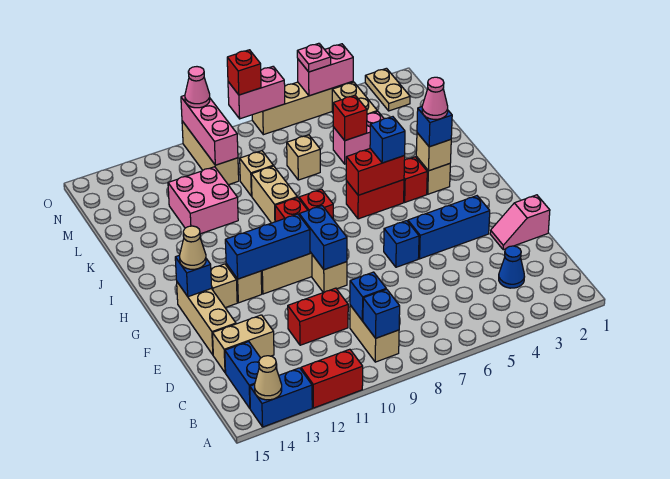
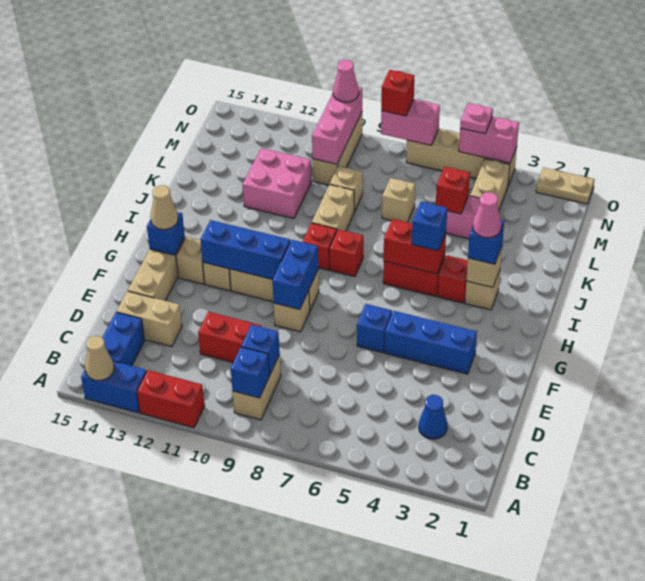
pink slope E1:E2 level 1 top 1 -> none
tan plate N2:O2 level 1 -> tan plate O1:O2 level 1

